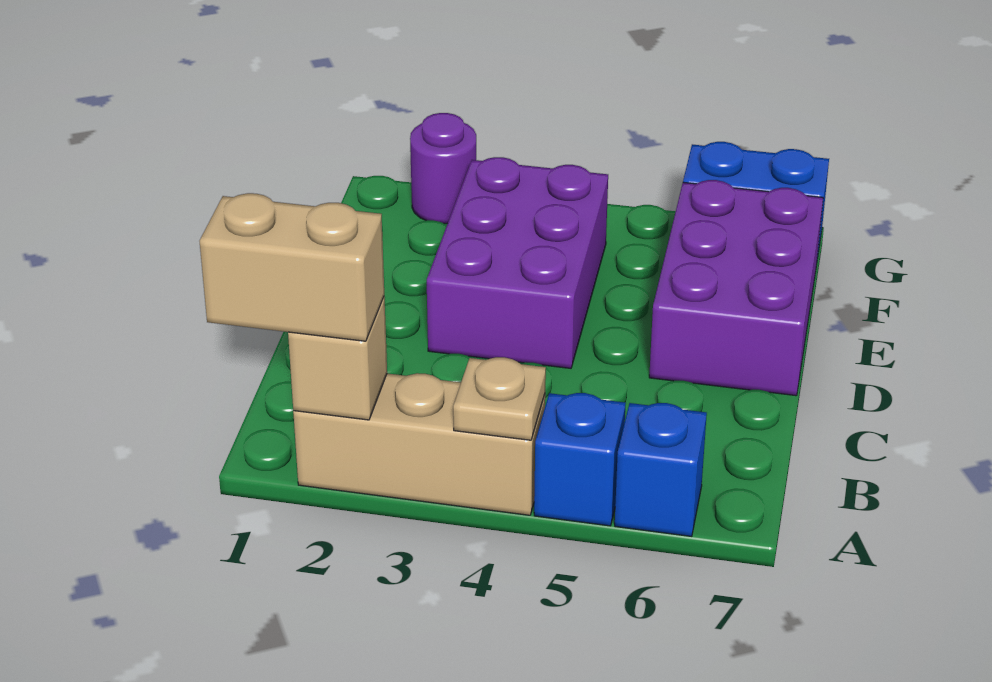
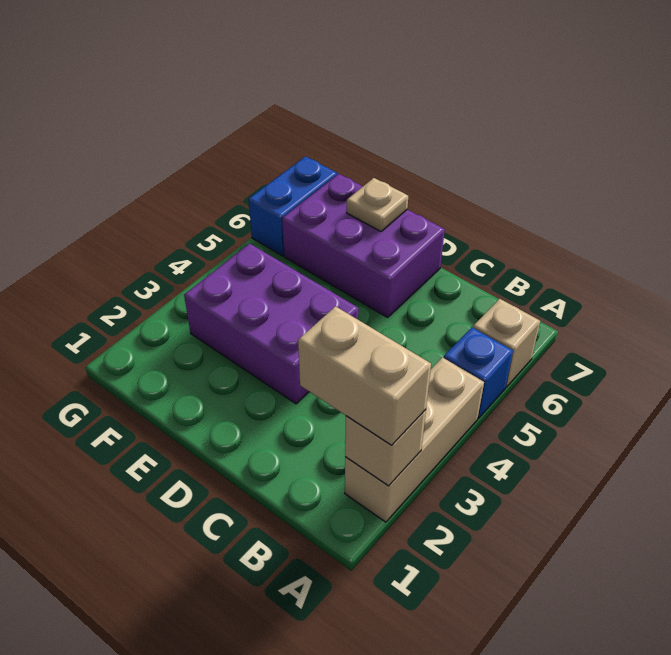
tan brick A1:A2 level 3 -> tan brick A2:B2 level 3
tan plate A4 level 2 -> tan plate E7 level 2
blue brick A6 level 1 -> tan brick A6 level 1
purple round brick G2 level 1 -> none

